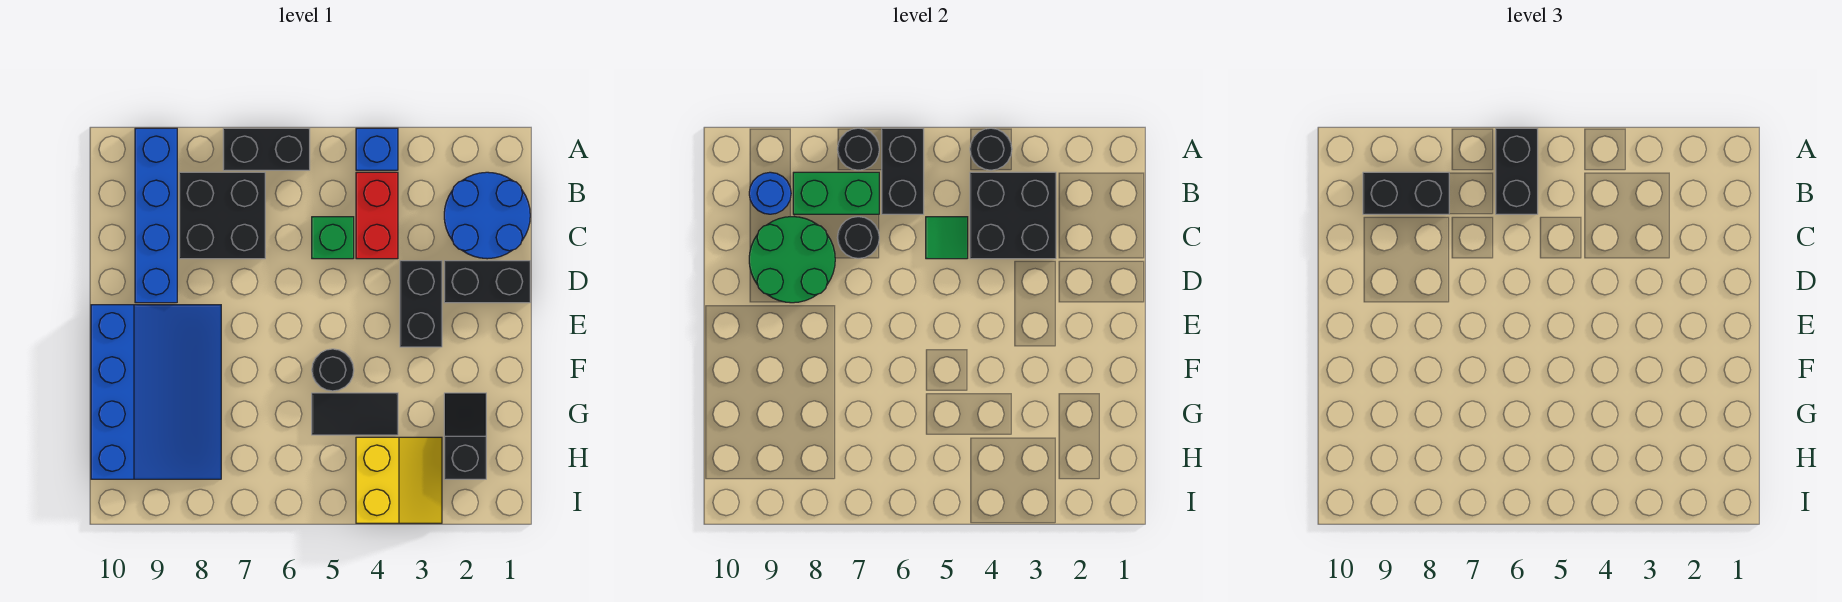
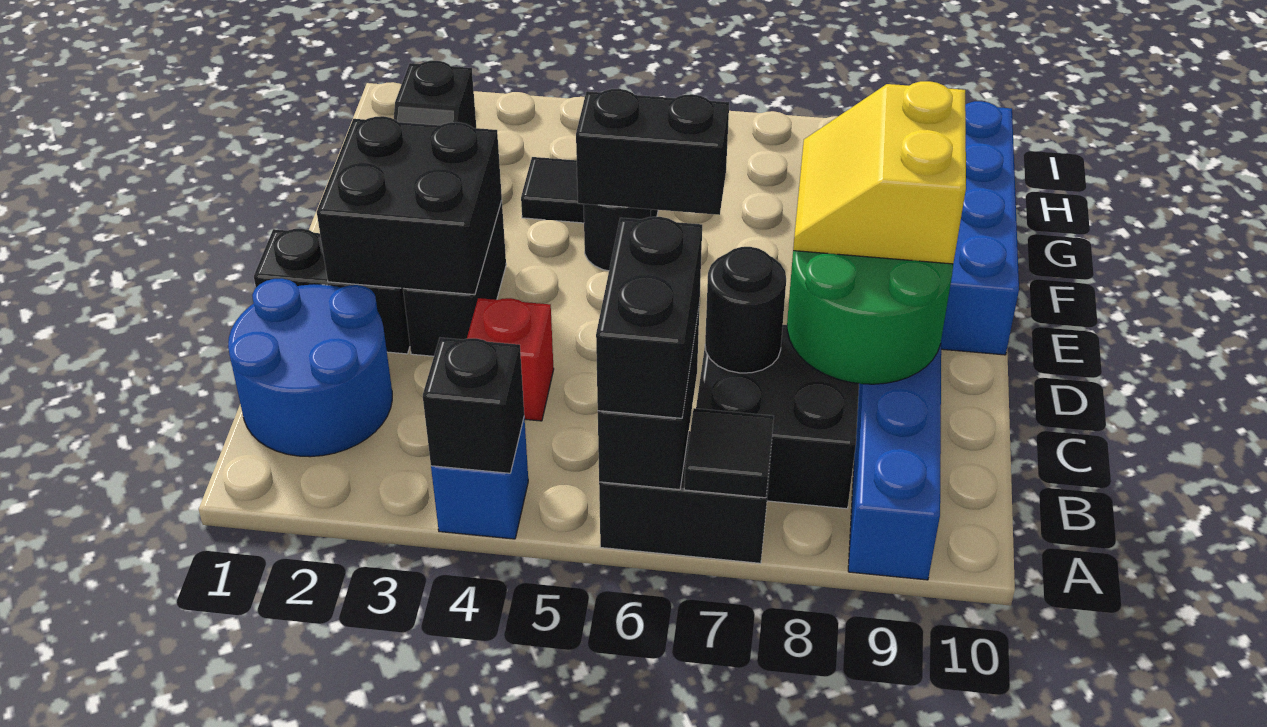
black round brick A4 level 2 -> black brick A4 level 2
black round brick A7 level 2 -> black tile A7 level 2
black brick B3:C4 level 2 -> black brick D2:E3 level 2
red brick B4:C4 level 1 -> red brick C4 level 1
green brick B7:B8 level 2 -> none
black brick B8:B9 level 3 -> black brick F5:F6 level 2
blue round brick B9 level 2 -> none
green brick C5 level 1 -> none
green tile C5 level 2 -> none
yellow slope H3:I4 level 1 top 4 -> yellow slope D8:E9 level 3 top 9

